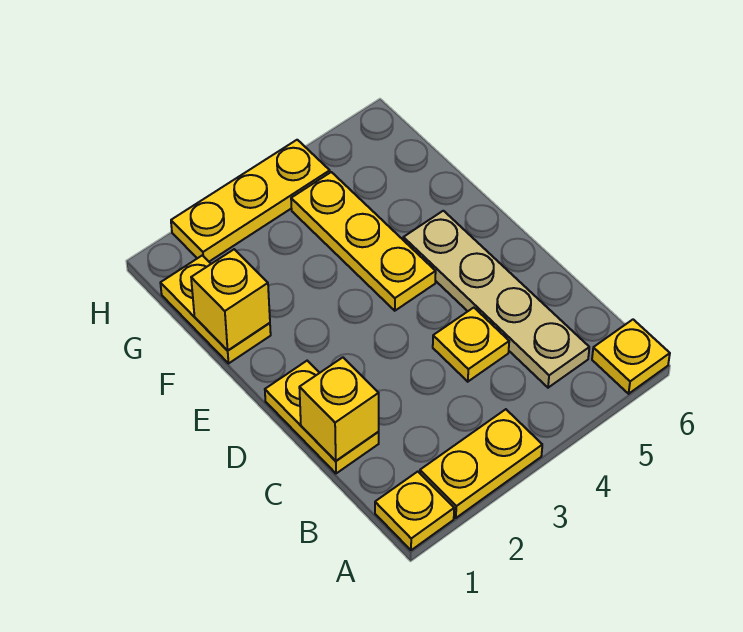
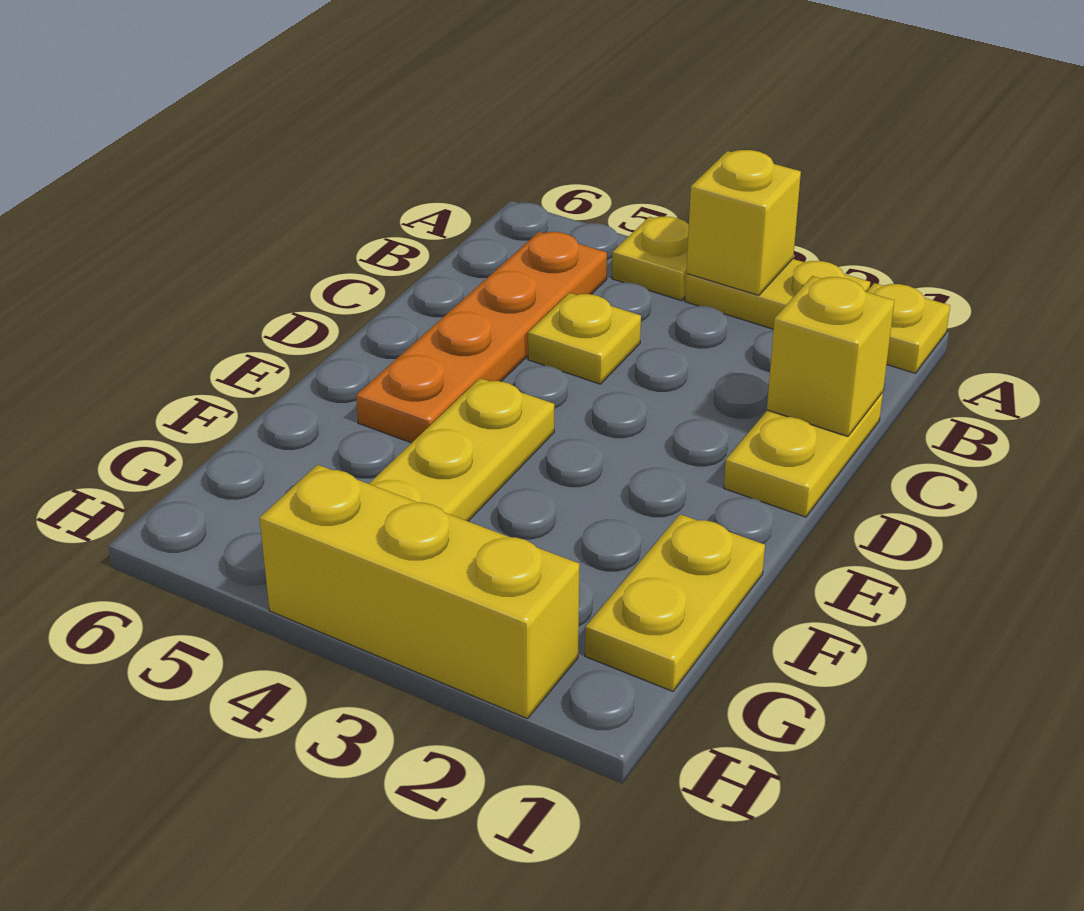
yellow plate A6 level 1 -> yellow plate A4 level 1
tan plate B5:E5 level 1 -> orange plate B5:E5 level 1
yellow brick F1 level 2 -> yellow brick A3 level 2
yellow plate H2:H4 level 1 -> yellow brick H2:H4 level 1

